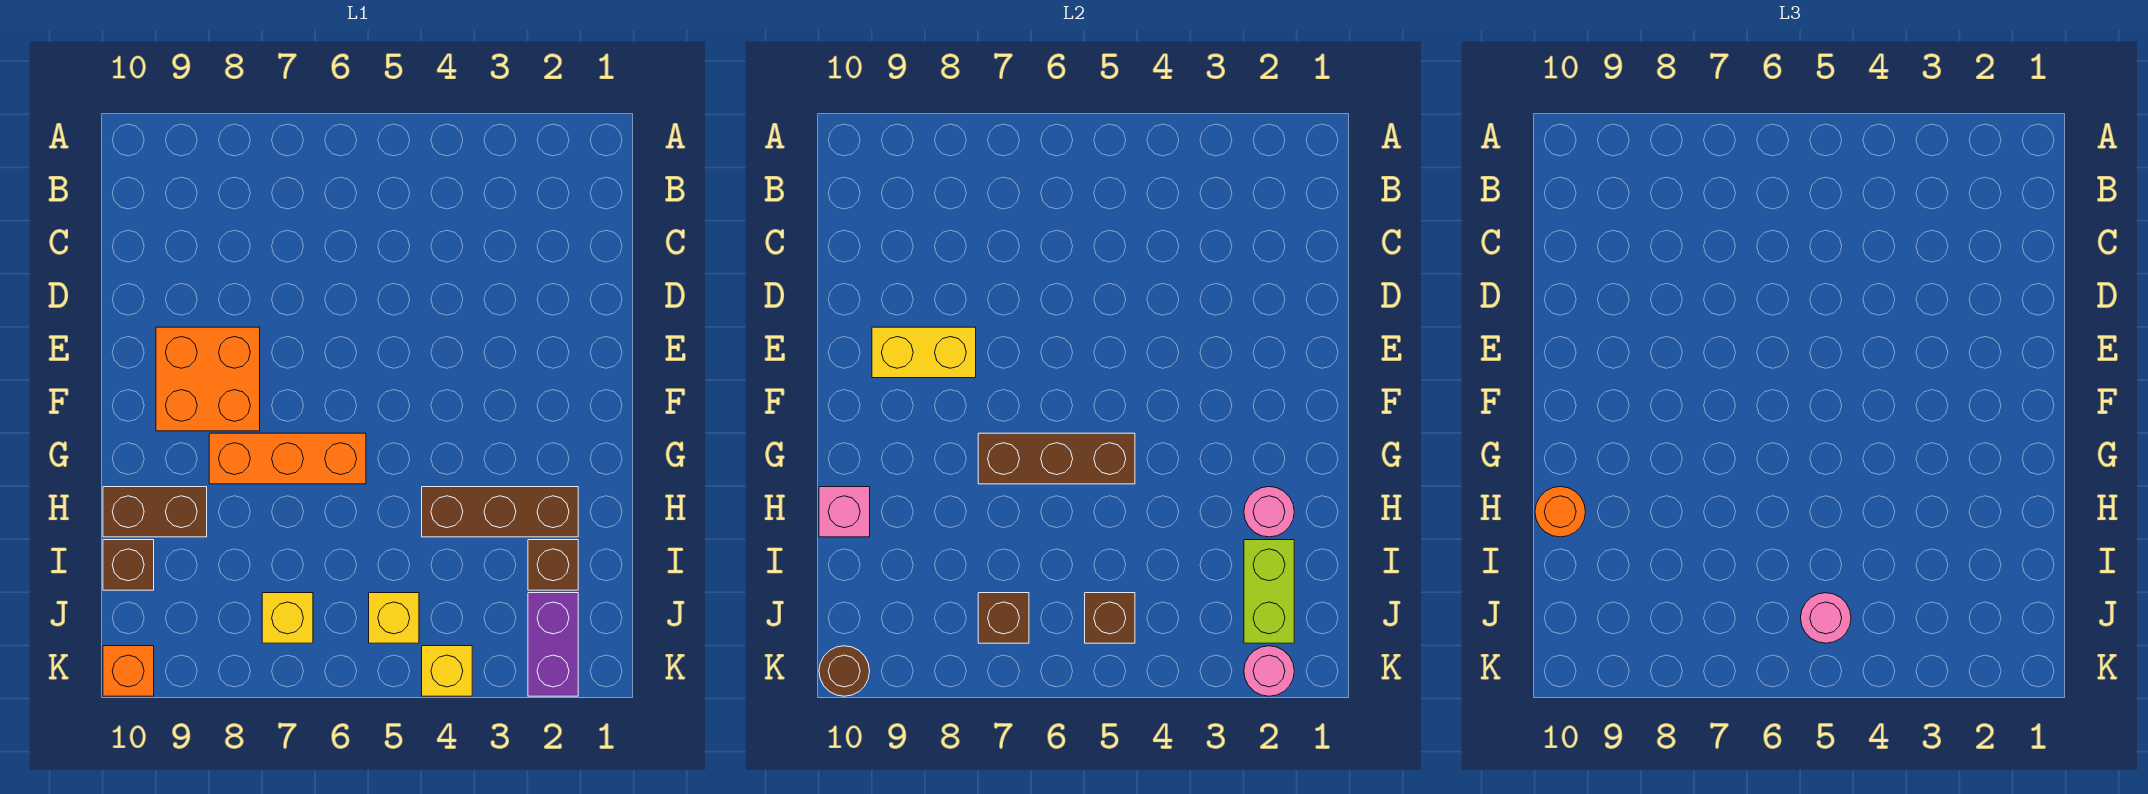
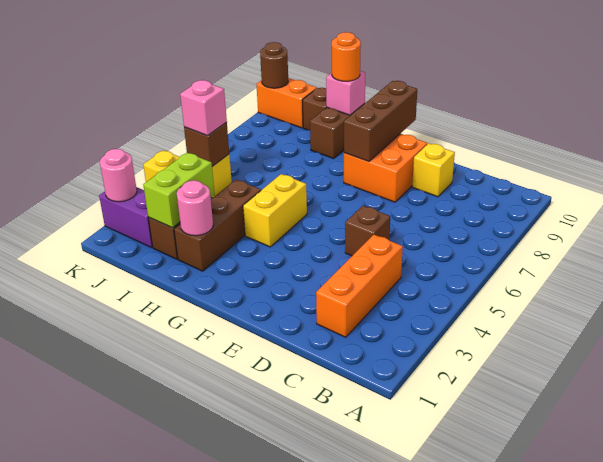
yellow brick E8:E9 level 2 -> yellow brick G4:G5 level 1
brown brick G5:G7 level 2 -> brown brick F8:F10 level 2
orange brick G6:G8 level 1 -> orange brick C2:C4 level 1
lime brick I2:J2 level 2 -> lime brick I2:I3 level 2
pink round brick J5 level 3 -> pink brick J5 level 3
yellow brick J7 level 1 -> yellow brick D9 level 1
brown brick J7 level 2 -> brown brick D5 level 1
orange brick K10 level 1 -> orange brick J10:K10 level 1

